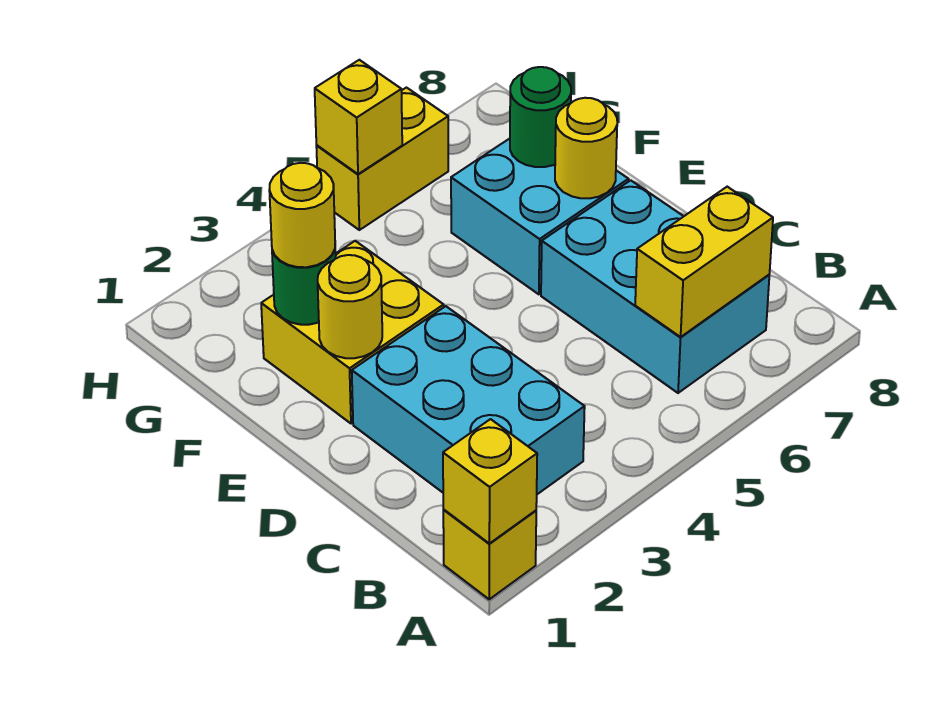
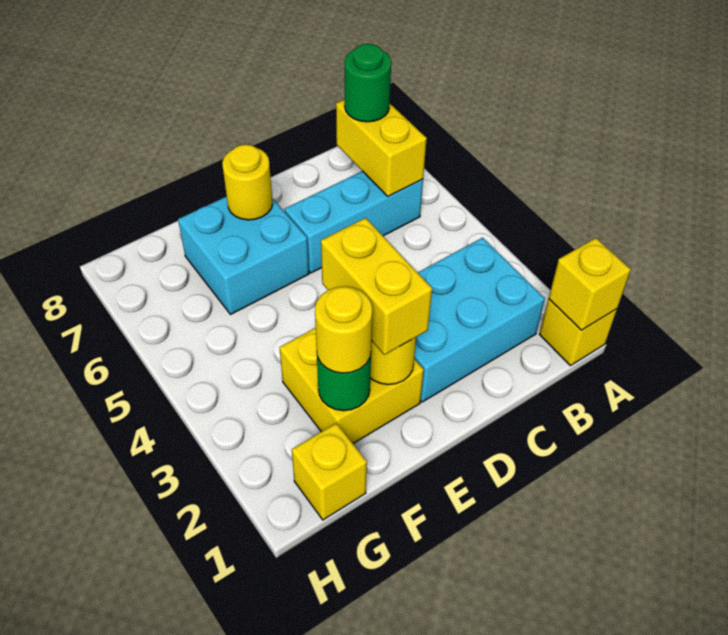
cyan brick B6:D7 level 1 -> cyan brick B6:D6 level 1
green round brick F7 level 2 -> green round brick B7 level 3
yellow brick H5:H6 level 1 -> yellow brick E2:E3 level 3
yellow brick H5 level 2 -> yellow brick G1 level 1

